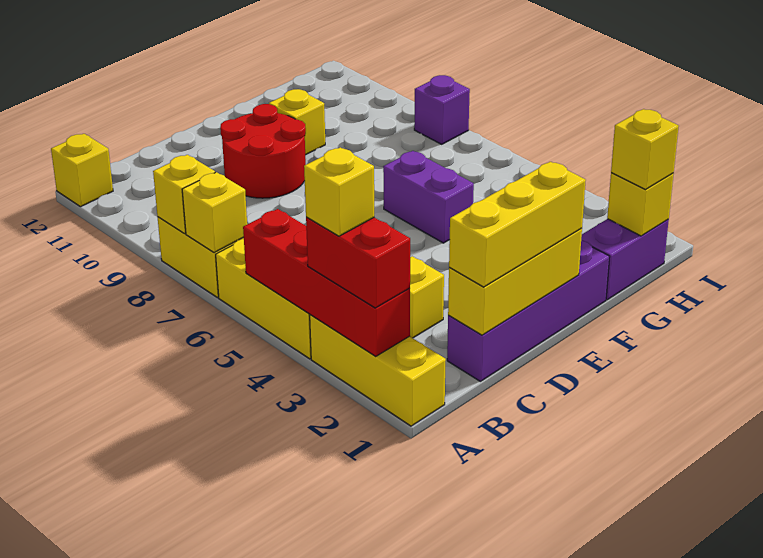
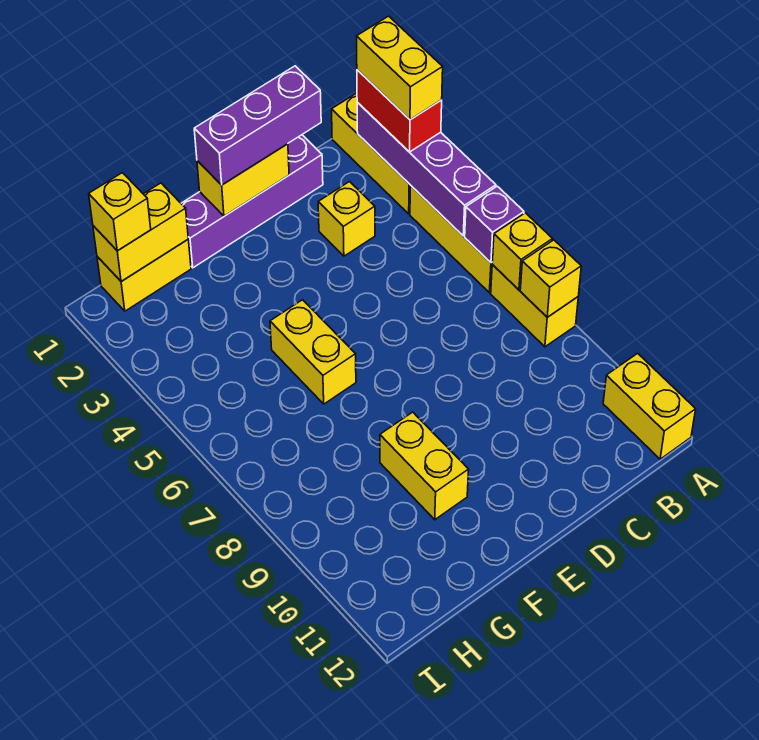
red brick A2:A5 level 2 -> purple brick A2:A5 level 2
yellow brick A3 level 4 -> yellow brick A2:A3 level 4
yellow brick A12 level 1 -> yellow brick A11:A12 level 1
yellow brick C1:E1 level 2 -> yellow brick D1:E1 level 2
yellow brick C1:E1 level 3 -> purple brick C1:E1 level 3
red round brick D9:E10 level 1 -> none
purple brick F5:F6 level 1 -> yellow brick F5:F6 level 1
yellow brick F10 level 1 -> yellow brick F9:F10 level 1
purple brick G1:H1 level 1 -> yellow brick G1:H1 level 1
yellow brick H1 level 2 -> yellow brick G1:H1 level 2
purple brick I8 level 1 -> purple brick A6 level 2

